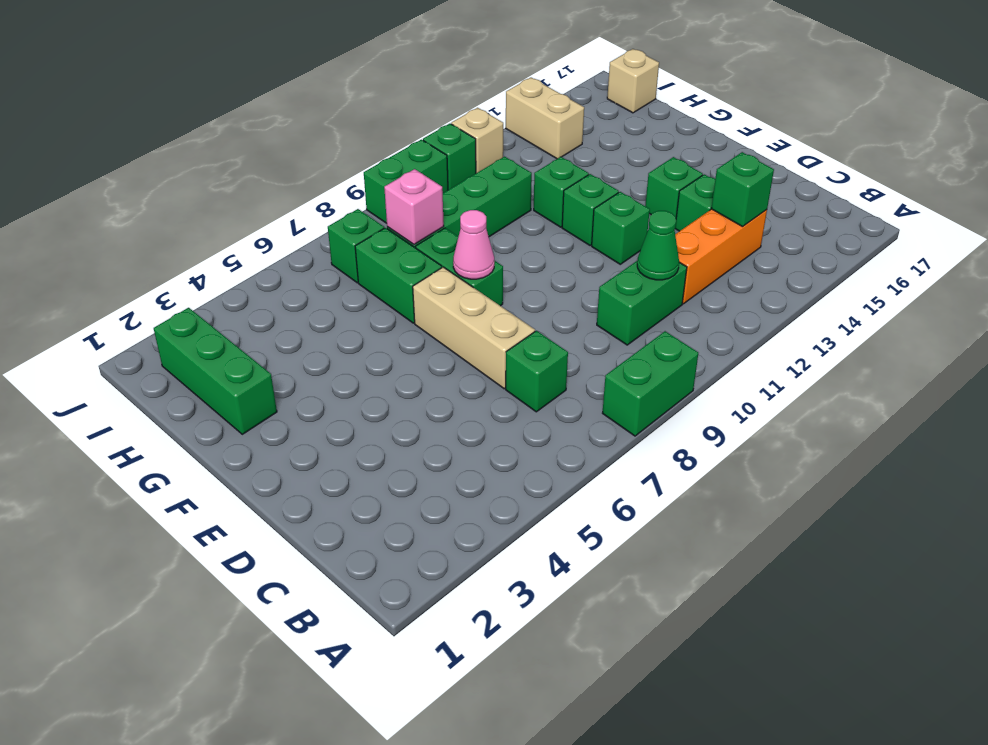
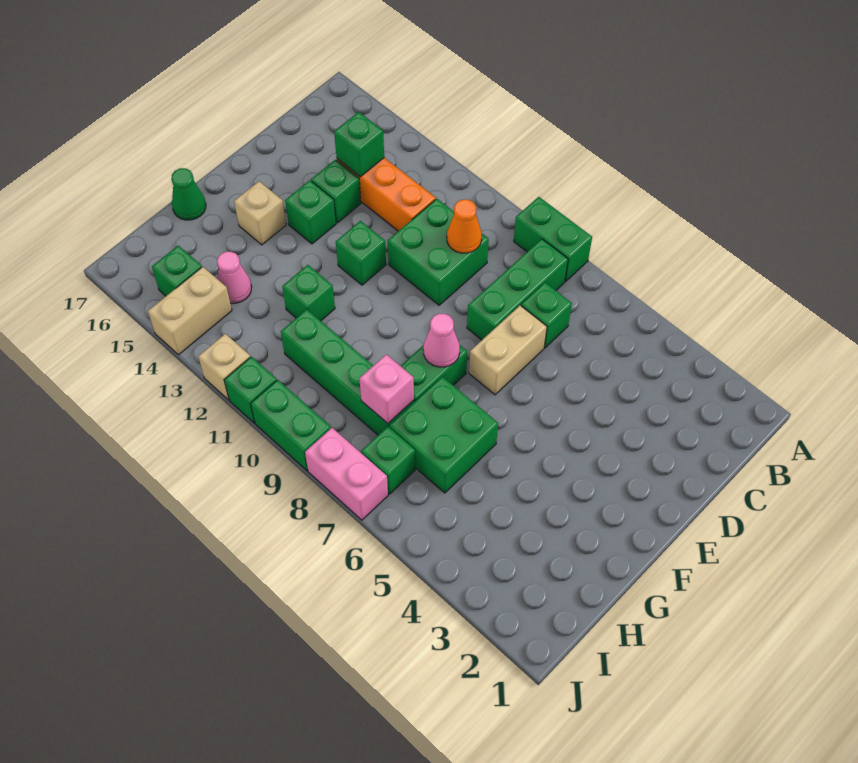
green brick C10:C11 level 1 -> green brick C10:D11 level 1
none -> orange cone C10 level 2
green cone C11 level 2 -> green cone G17 level 1
tan brick D7:F7 level 1 -> tan brick D7:E7 level 1
green brick F12 level 1 -> green brick I15 level 1
green brick G2:I2 level 1 -> green brick B8:D8 level 1
green brick G7:H7 level 1 -> green brick G6:H7 level 1
none -> pink cone H14 level 1
tan brick I17 level 1 -> tan brick F15 level 1
none -> pink brick J7:J8 level 1

